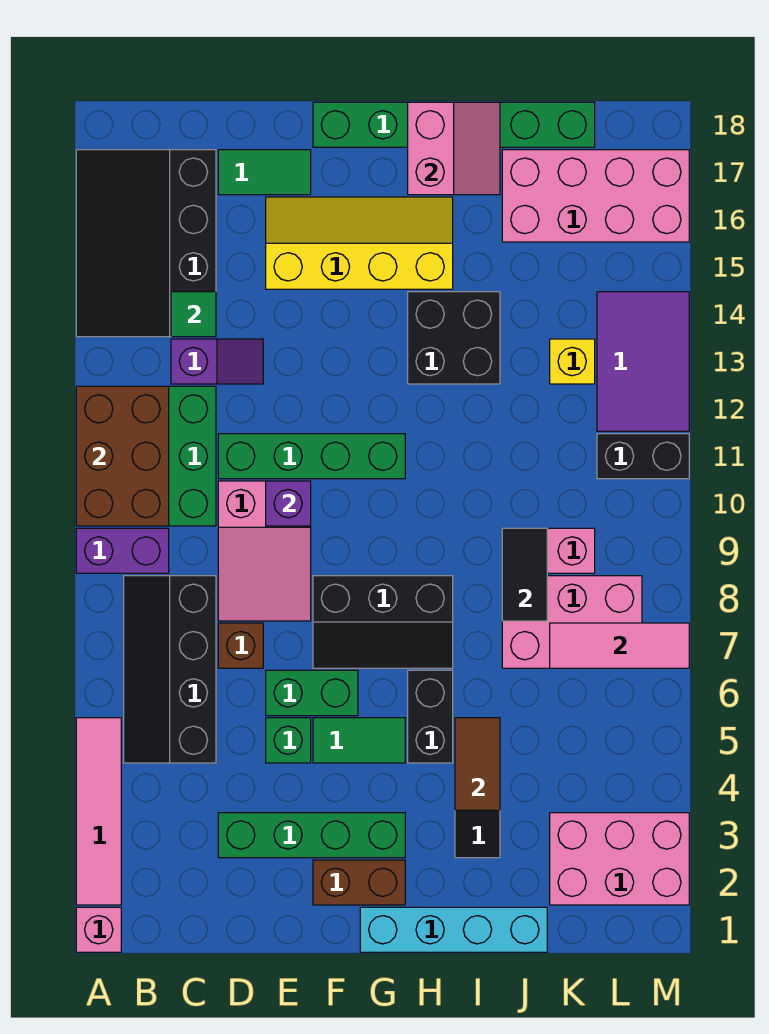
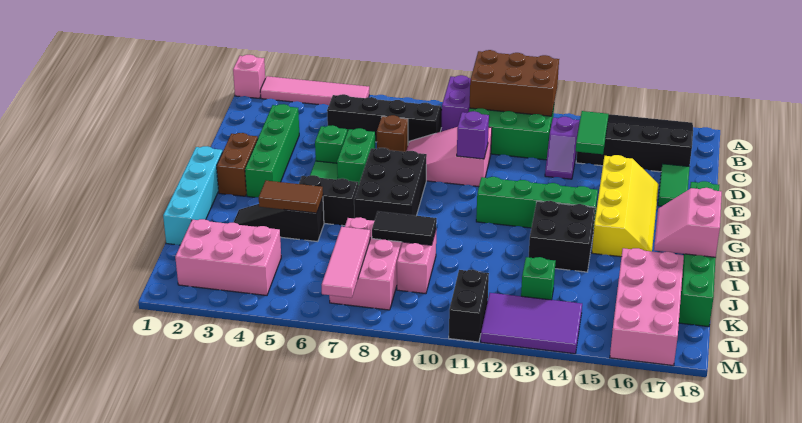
green tile C14 level 2 -> green tile C14:D14 level 2
green brick D11:G11 level 1 -> green brick G11:G14 level 1
black slope F7:H8 level 1 top 8 -> black brick F7:H8 level 1
pink slope H17:I18 level 2 top H -> pink slope H17:I18 level 2 top 18
pink brick K2:M3 level 1 -> pink brick K2:L4 level 1
yellow brick K13 level 1 -> green brick K13 level 1

